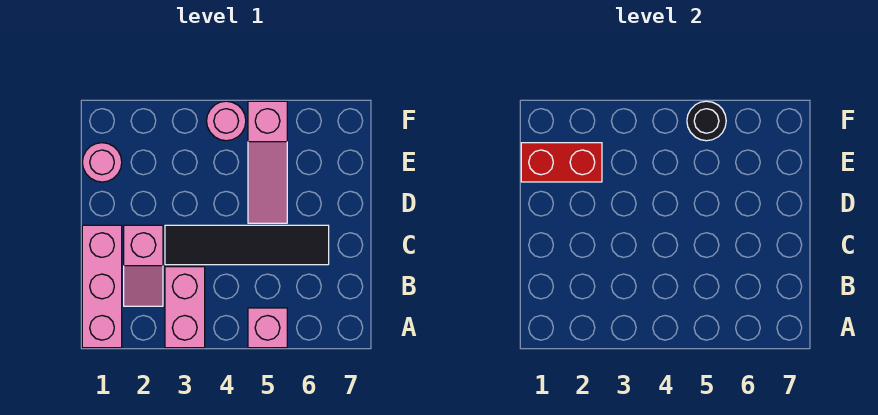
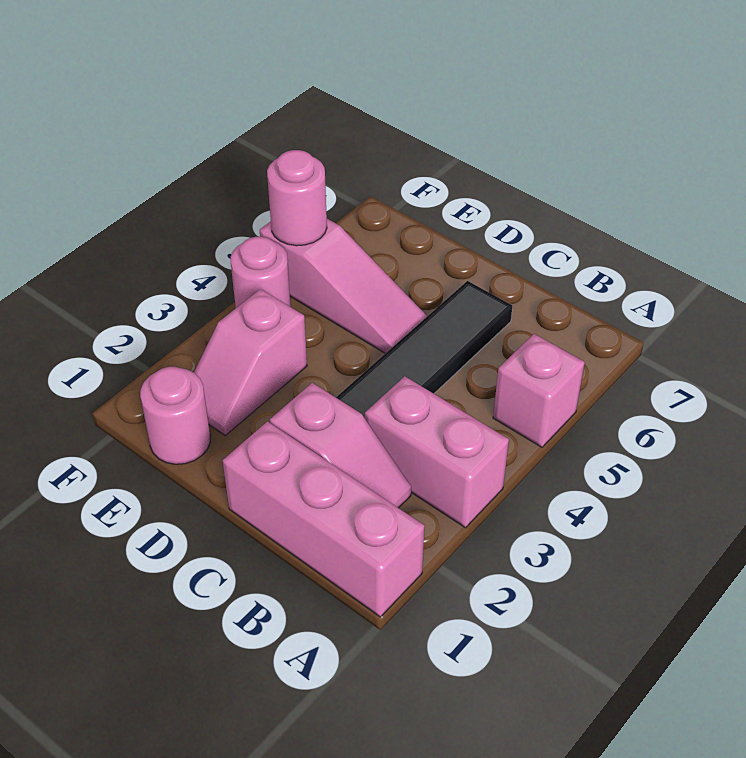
red brick E1:E2 level 2 -> none
none -> pink slope E2:E3 level 1 top 3
black round brick F5 level 2 -> pink round brick F5 level 2

